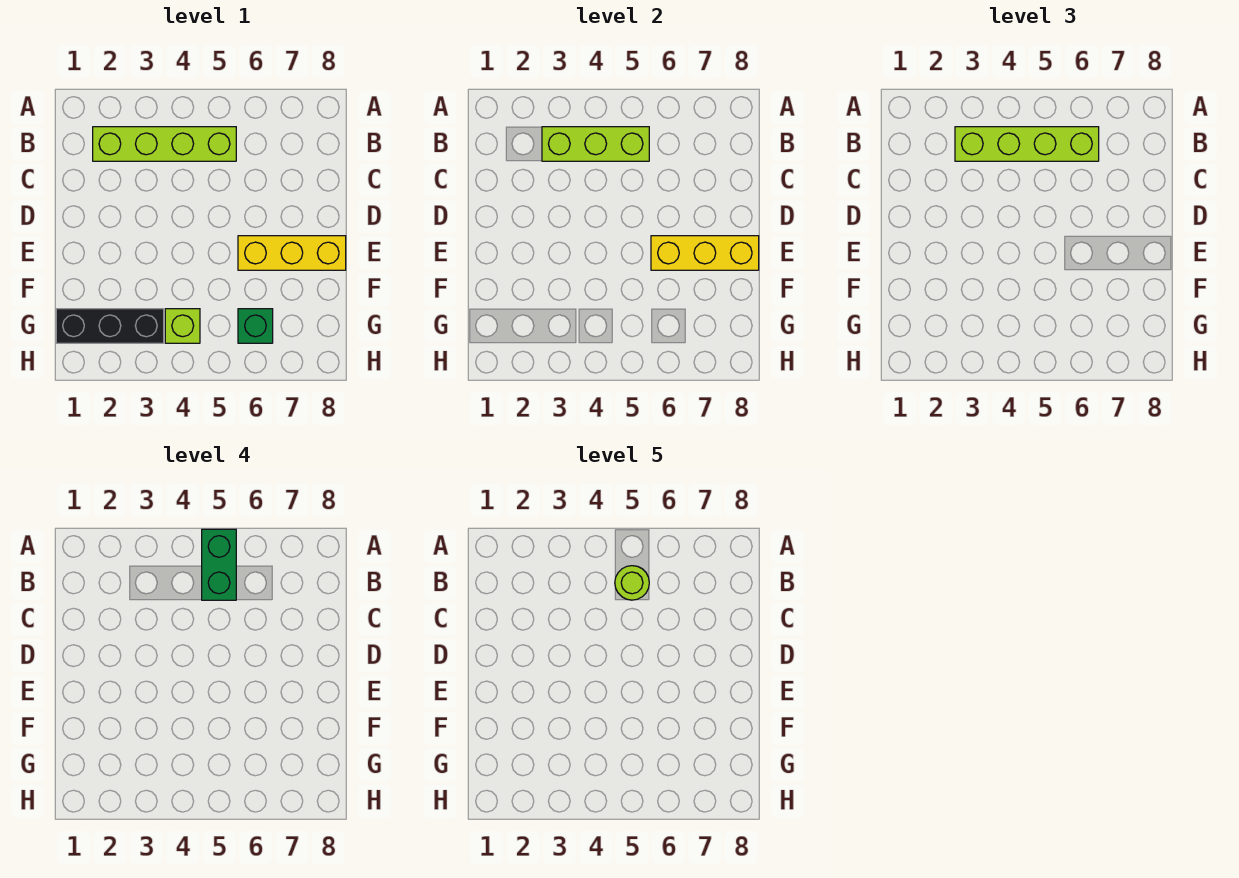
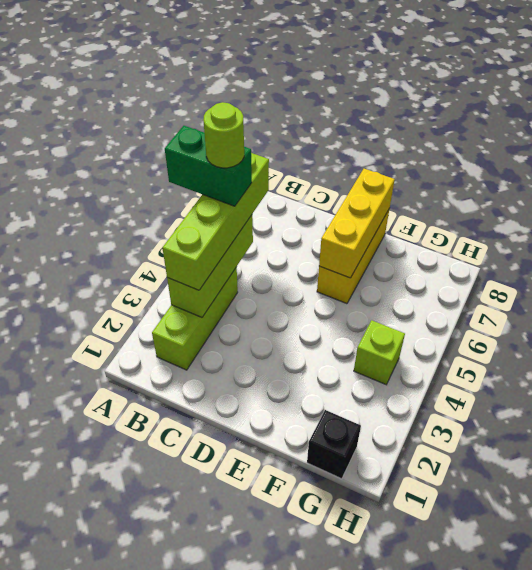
lime brick B2:B5 level 1 -> lime brick B2:B4 level 1
black brick G1:G3 level 1 -> black brick G1 level 1
green brick G6 level 1 -> none

